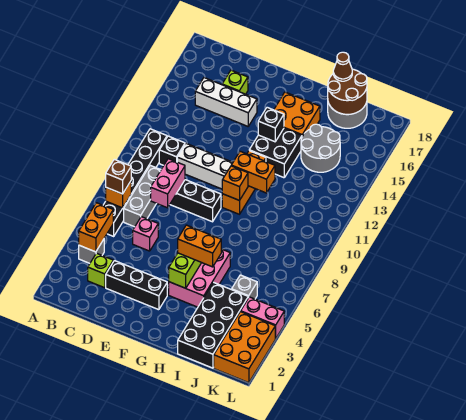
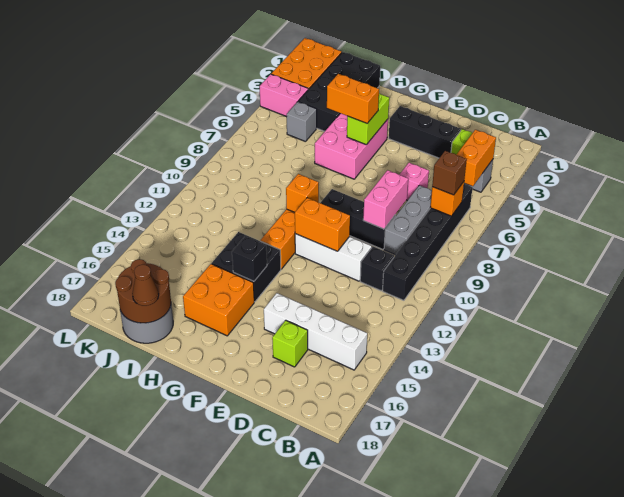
white brick C15:E15 level 1 -> white brick B15:E15 level 1
orange brick G11:H11 level 2 -> orange brick E11:F11 level 2
grey round brick I14:J15 level 1 -> none

